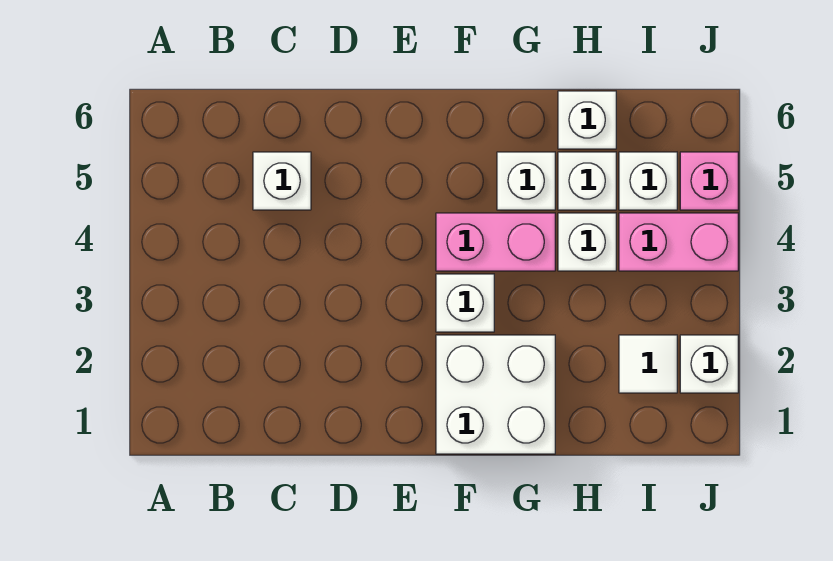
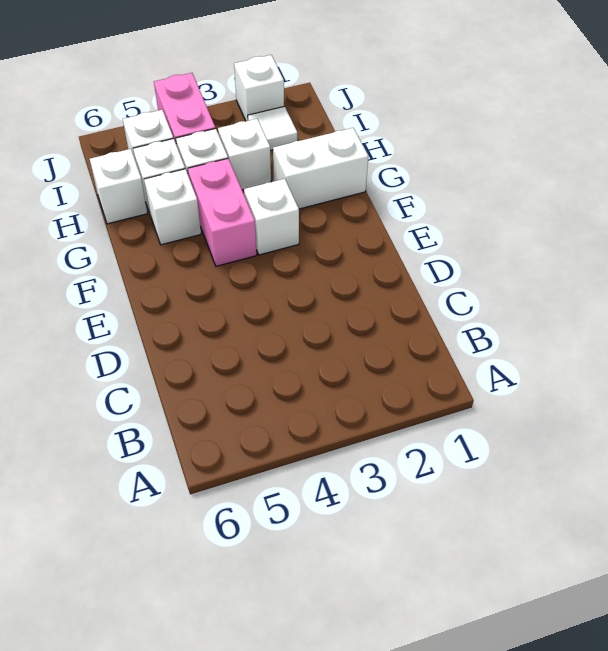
white brick C5 level 1 -> white brick H3 level 1
white brick F1:G2 level 1 -> white brick G1:G2 level 1
pink brick J5 level 1 -> none

